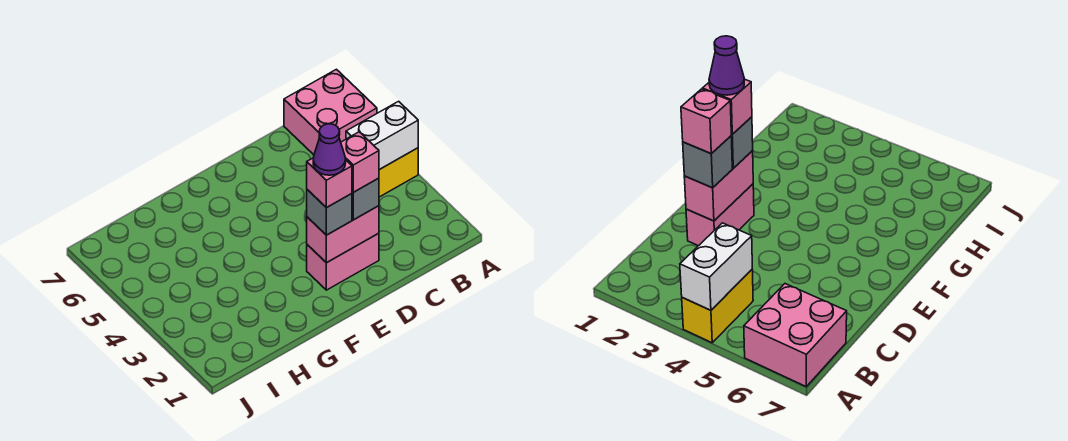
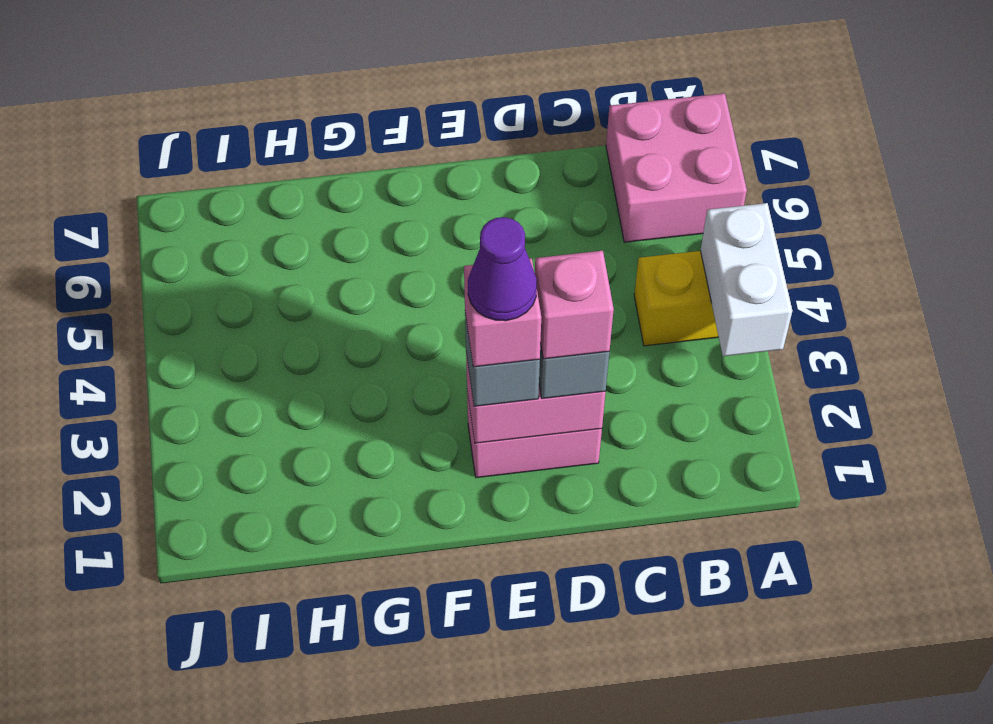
white brick A4:B4 level 2 -> white brick A3:A4 level 2

